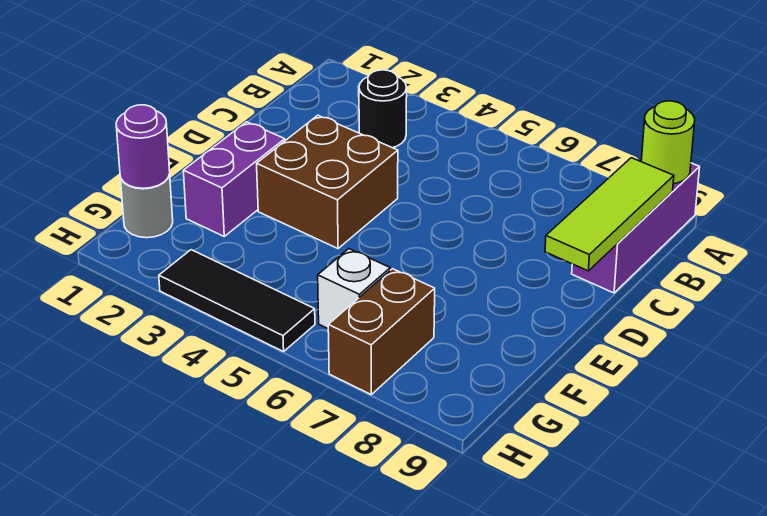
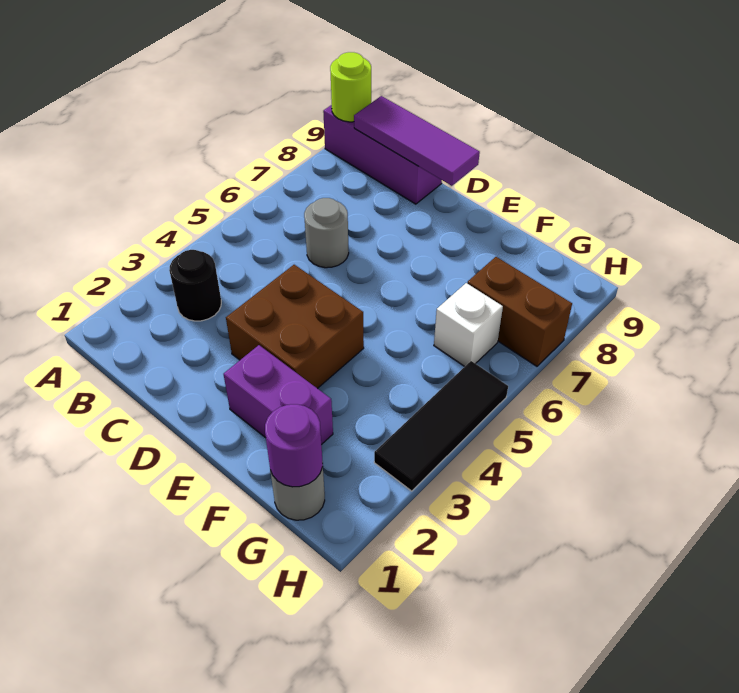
lime tile B9:D9 level 2 -> purple tile B9:D9 level 2
none -> grey round brick C6 level 1

